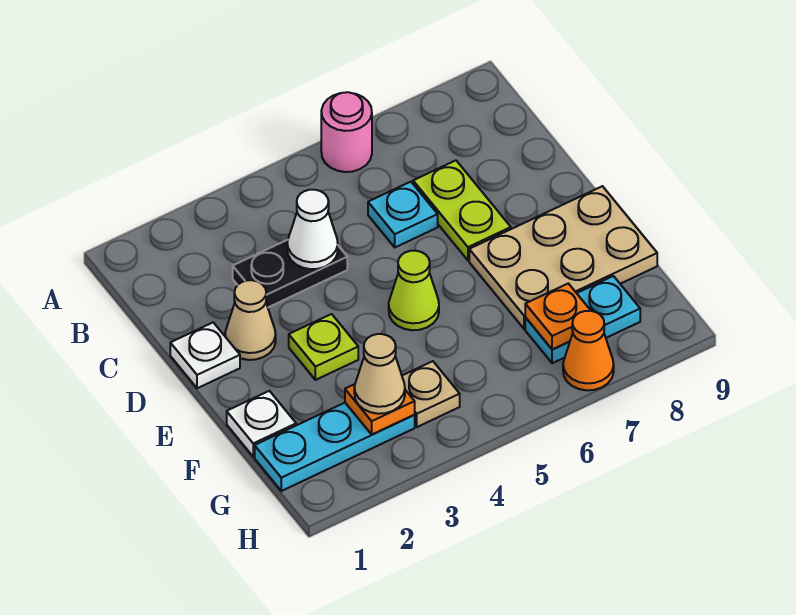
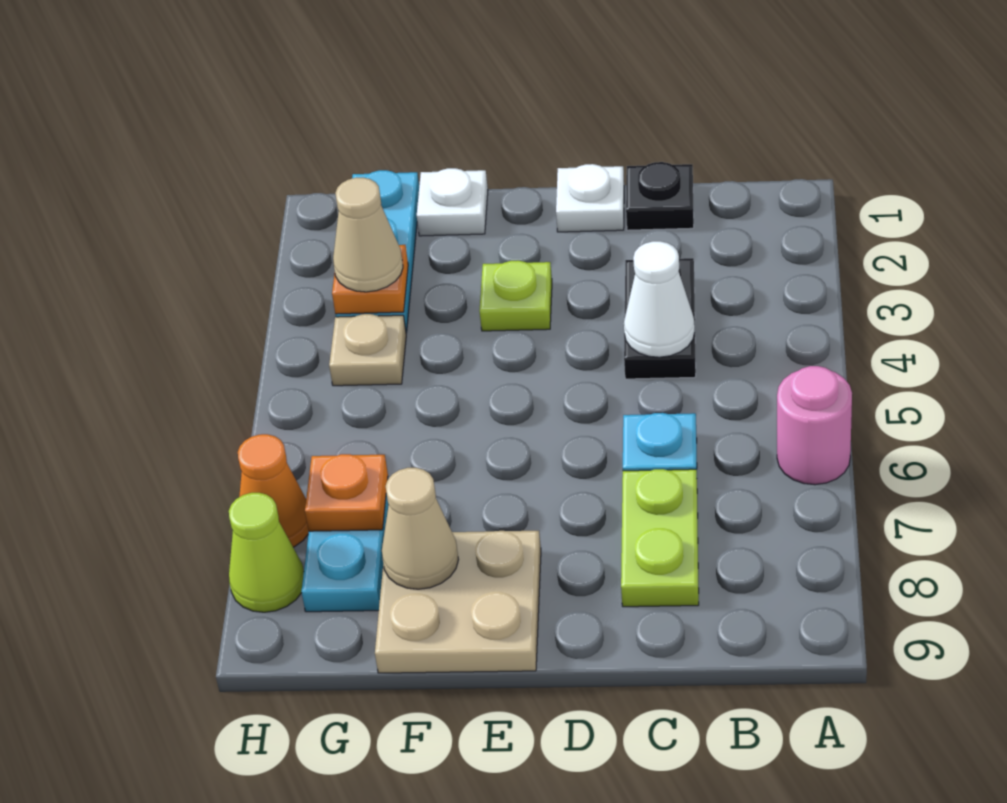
none -> black plate C1 level 1
lime plate C7:D7 level 1 -> lime plate C7:C8 level 1
tan cone D2 level 1 -> tan cone F8 level 2
lime cone E5 level 1 -> lime cone H8 level 1
tan plate E7:F9 level 1 -> tan plate E8:F9 level 1

